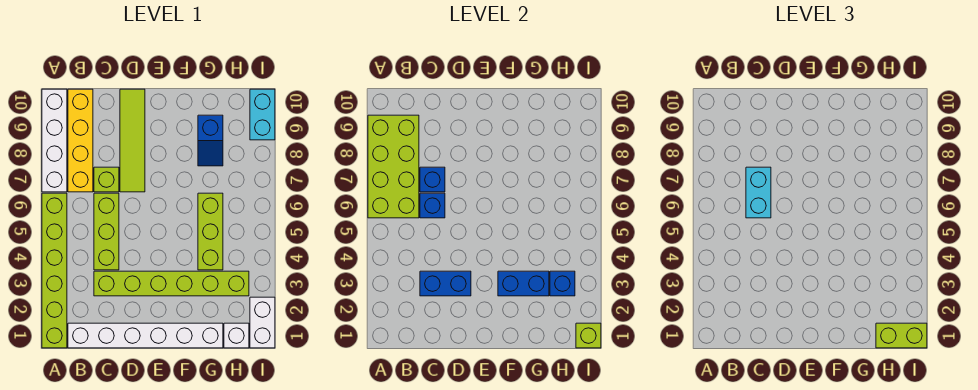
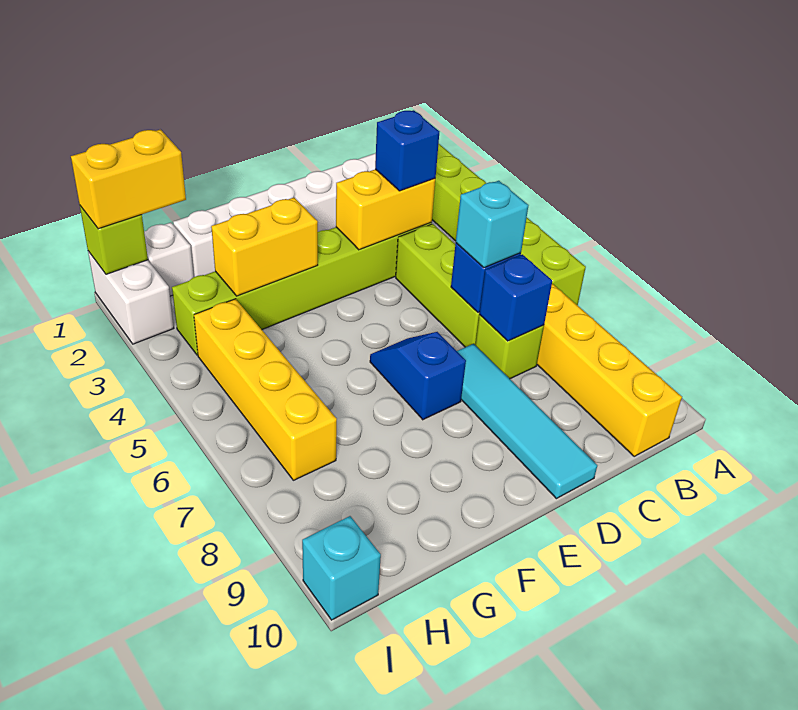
lime brick A6:B9 level 2 -> none
white brick A7:A10 level 1 -> none
blue brick C3:D3 level 2 -> yellow brick C3:D3 level 2
cyan brick C6:C7 level 3 -> cyan brick C6 level 3
lime tile D7:D10 level 1 -> cyan tile D7:D10 level 1
blue brick F3:G3 level 2 -> yellow brick F3:G3 level 2
lime brick G4:G6 level 1 -> none
blue slope G8:G9 level 1 top 9 -> blue slope E6:E7 level 1 top 7
lime brick H1:I1 level 3 -> yellow brick H1:I1 level 3
blue brick H3 level 2 -> blue brick C3 level 3
none -> yellow brick H4:H7 level 1
cyan brick I9:I10 level 1 -> cyan brick I10 level 1

